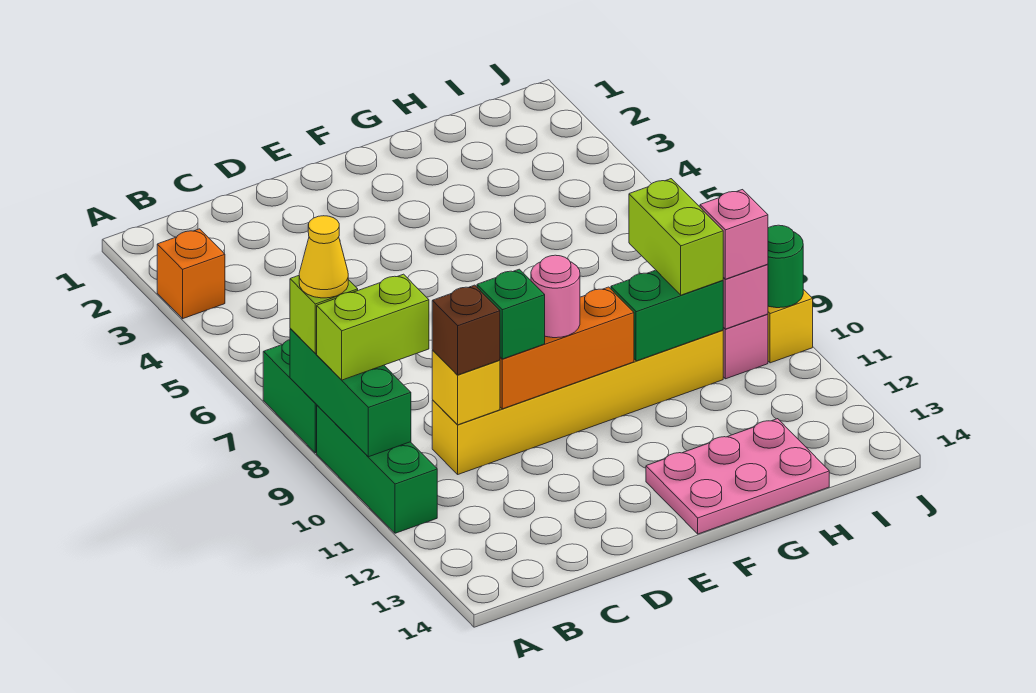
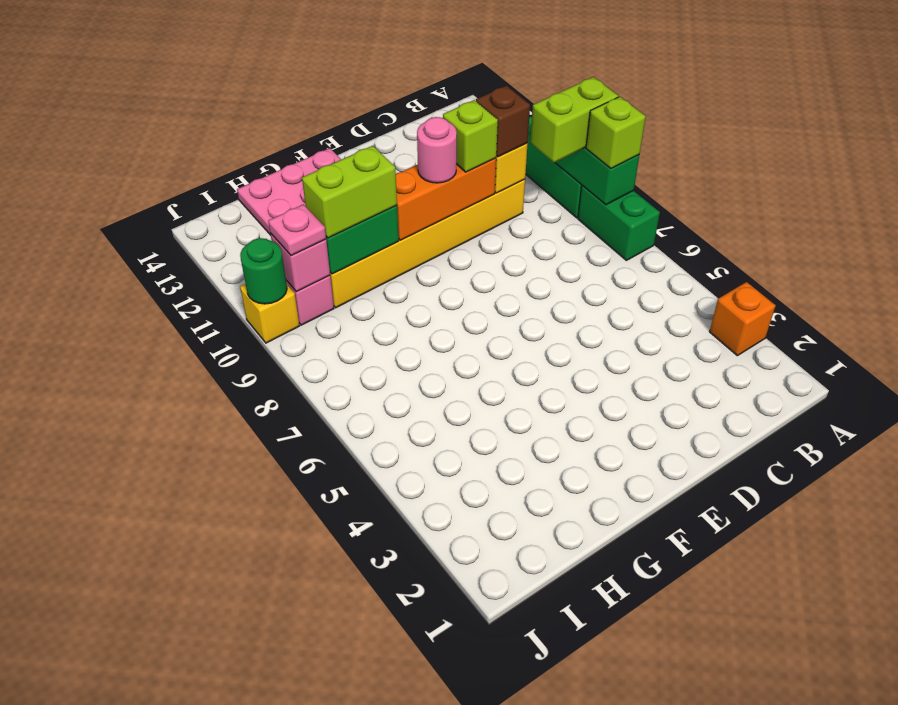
yellow cone A8 level 4 -> none
green brick D10 level 3 -> lime brick D10 level 3
lime brick H9:H10 level 3 -> lime brick G10:H10 level 3
pink brick I10 level 3 -> pink plate I10 level 3

